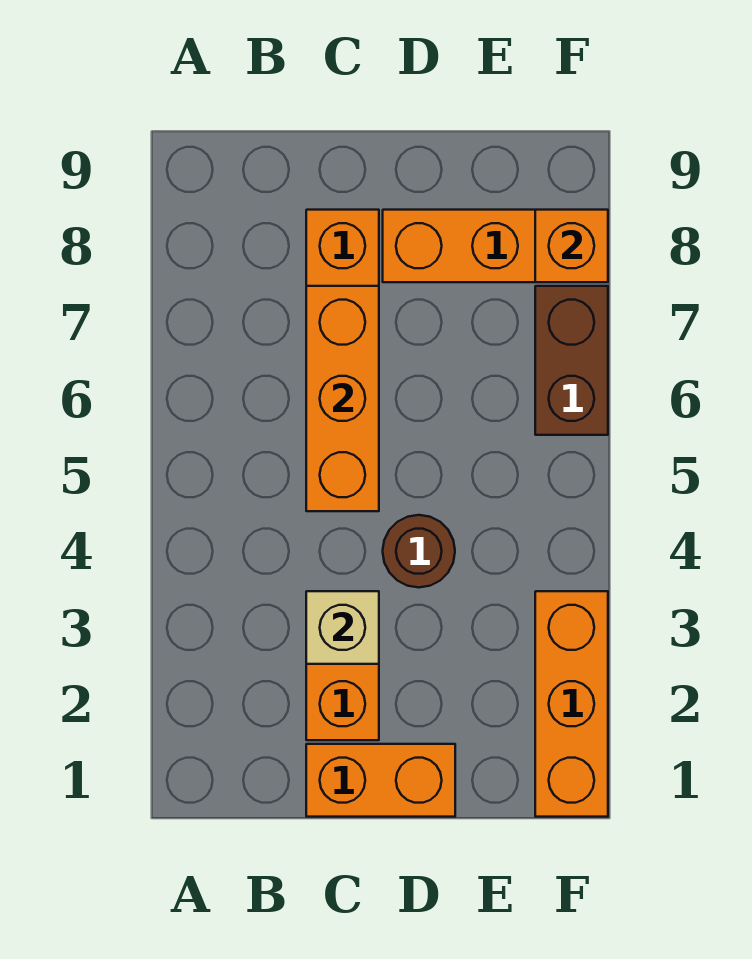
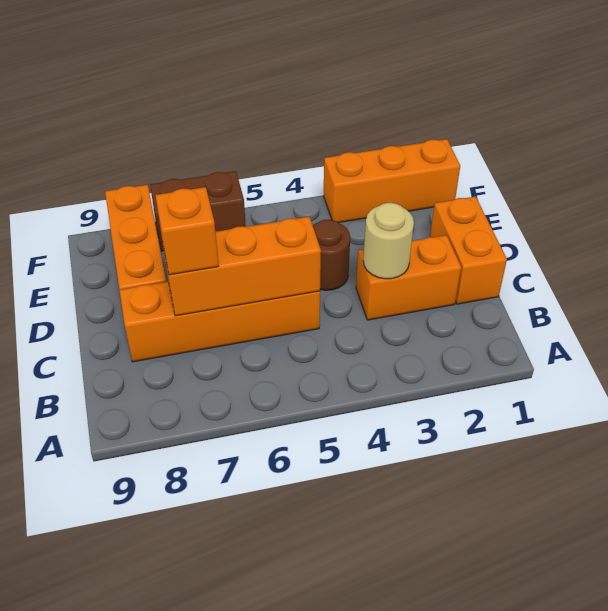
tan brick C3 level 2 -> tan round brick C3 level 2
orange brick F8 level 2 -> orange brick C7 level 3

